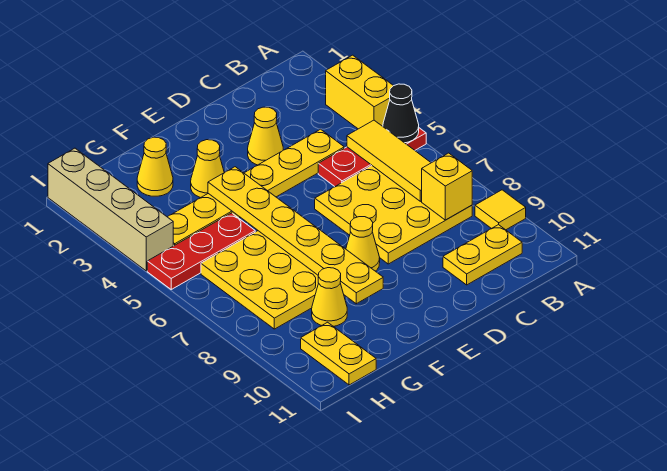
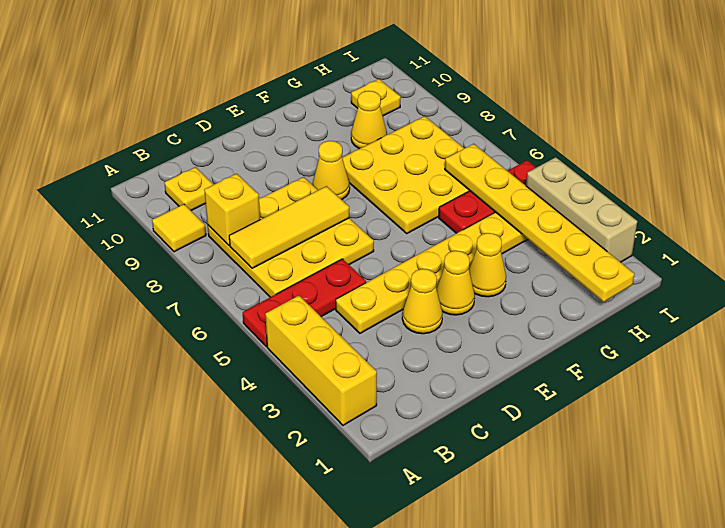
yellow brick A3:A4 level 1 -> yellow brick A2:A4 level 1
black cone A5 level 2 -> none
yellow tile B5:B7 level 2 -> yellow tile B7:D7 level 2
yellow plate B10:C10 level 1 -> yellow plate B10 level 1
yellow plate F4:F9 level 2 -> yellow plate H1:H6 level 2
yellow cone G2 level 1 -> yellow cone E3 level 1
yellow plate H10:H11 level 1 -> yellow plate H10 level 1
tan brick I1:I4 level 1 -> tan brick I2:I4 level 1

